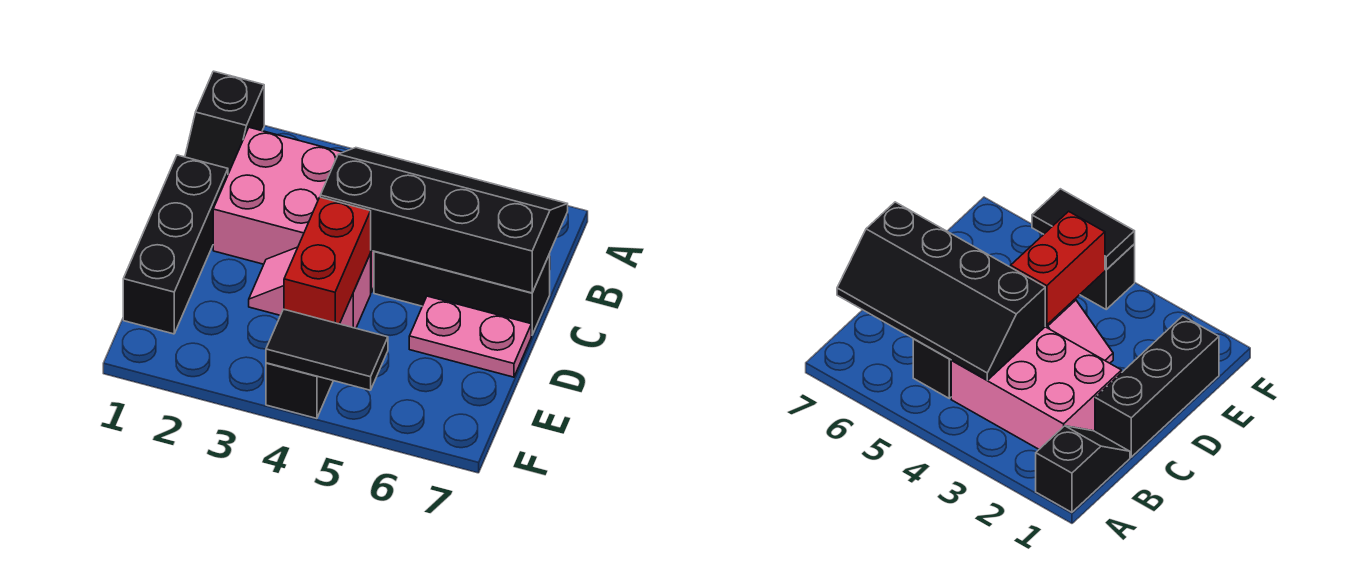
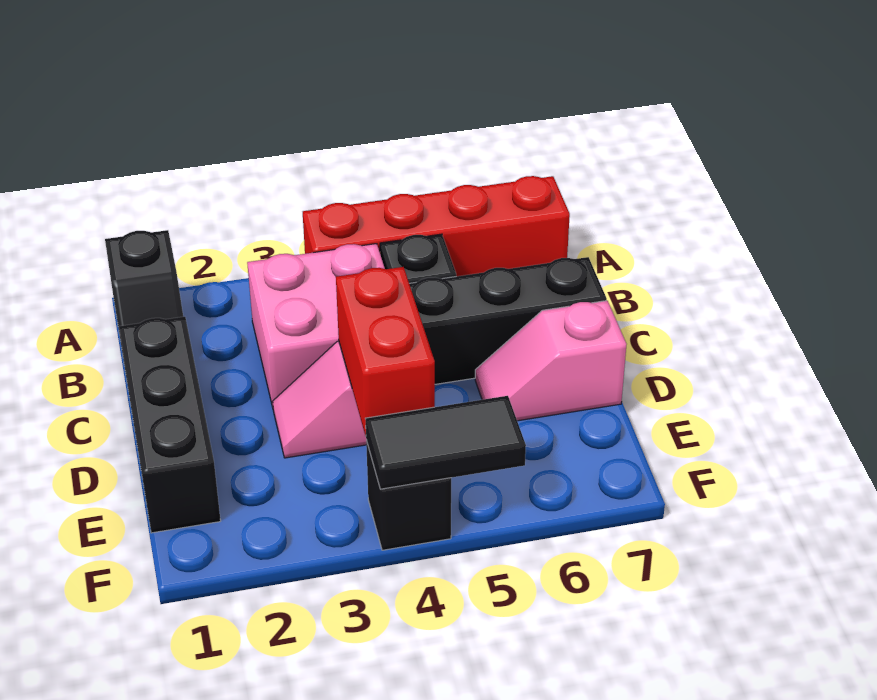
none -> red brick A4:A7 level 1
pink brick B2:C4 level 1 -> pink brick B3:C4 level 1
black slope B4:C7 level 2 top C -> none
pink plate D6:D7 level 1 -> pink slope D6:D7 level 1 top 7

